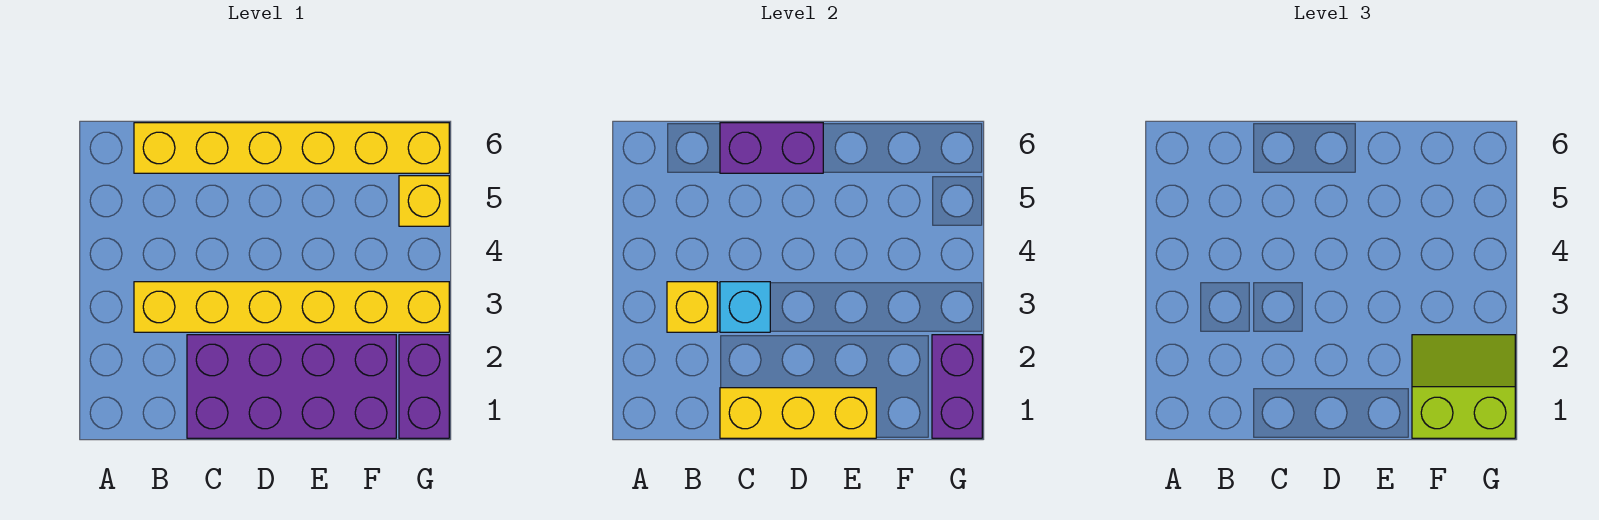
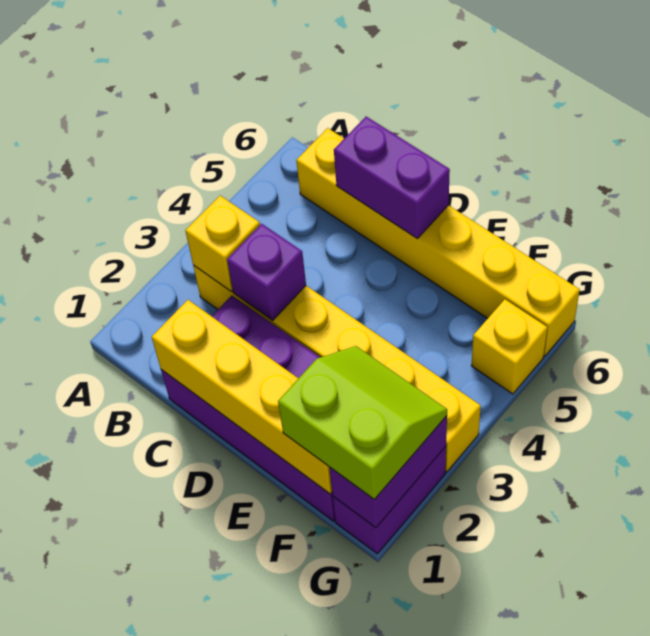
yellow brick C1:E1 level 2 -> yellow brick C1:F1 level 2
cyan brick C3 level 2 -> purple brick C3 level 2

